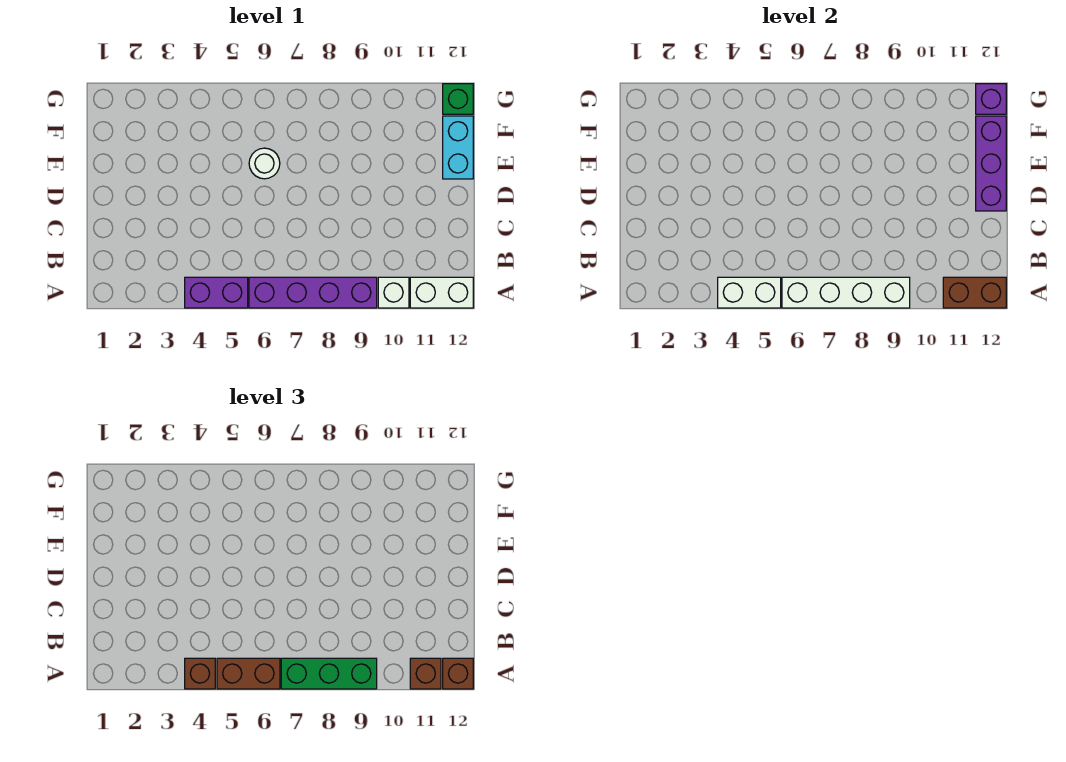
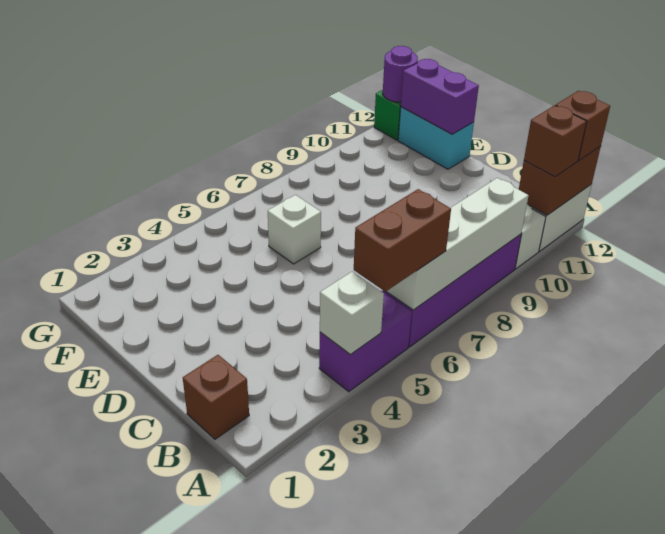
white brick A4:A5 level 2 -> white brick A4 level 2
brown brick A4 level 3 -> brown brick B1 level 1
green brick A7:A9 level 3 -> none
purple brick D12:F12 level 2 -> purple brick E12:F12 level 2
white round brick E6 level 1 -> white brick E6 level 1
purple brick G12 level 2 -> purple round brick G12 level 2

